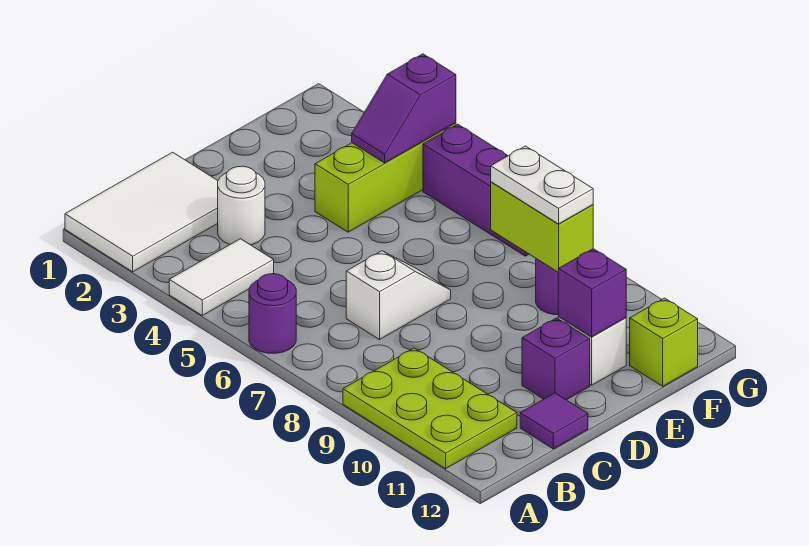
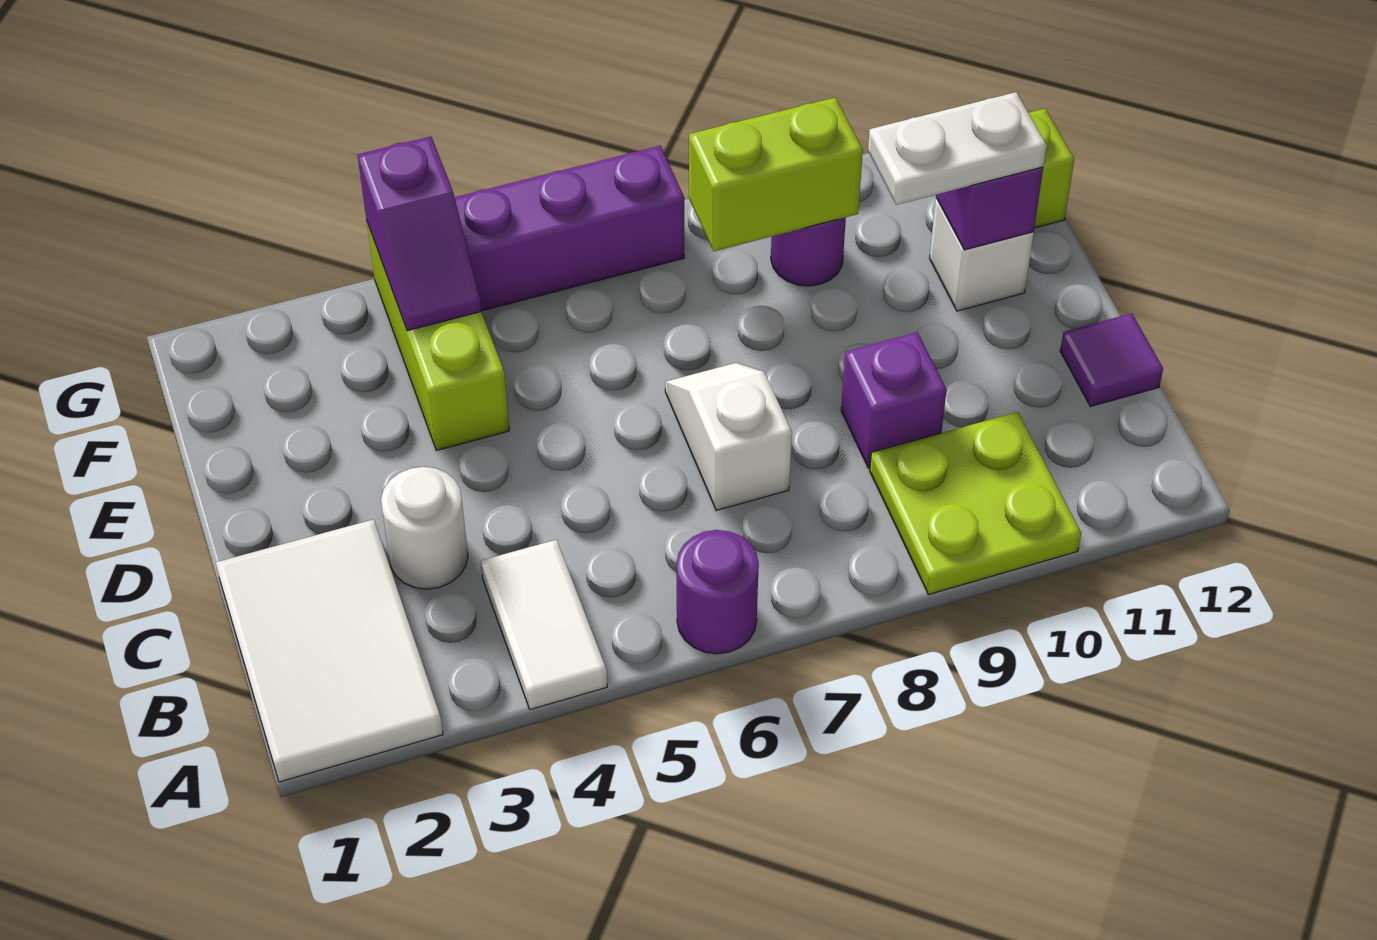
lime plate A9:B11 level 1 -> lime plate A9:B10 level 1
purple brick D11 level 1 -> purple brick C9 level 1
white plate F8:F9 level 3 -> white plate E10:E11 level 3

